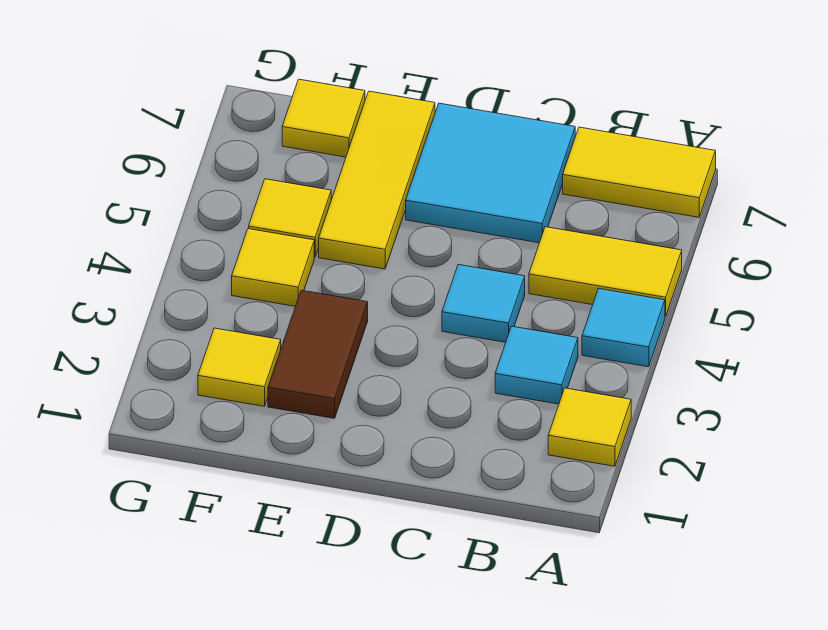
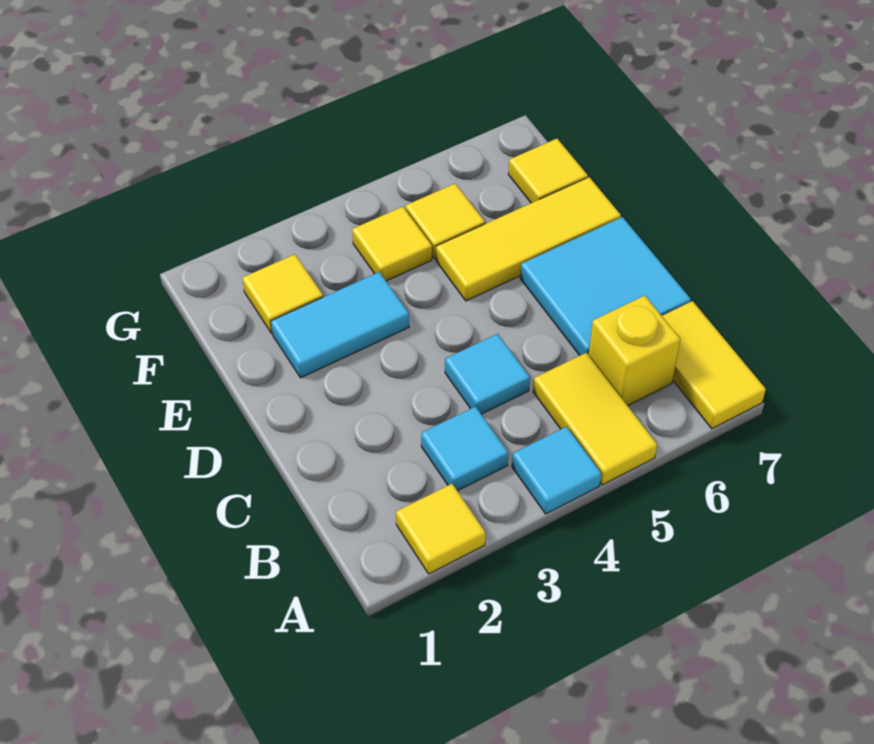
none -> yellow brick B6 level 1
brown tile E2:E3 level 1 -> cyan tile E2:E3 level 1

